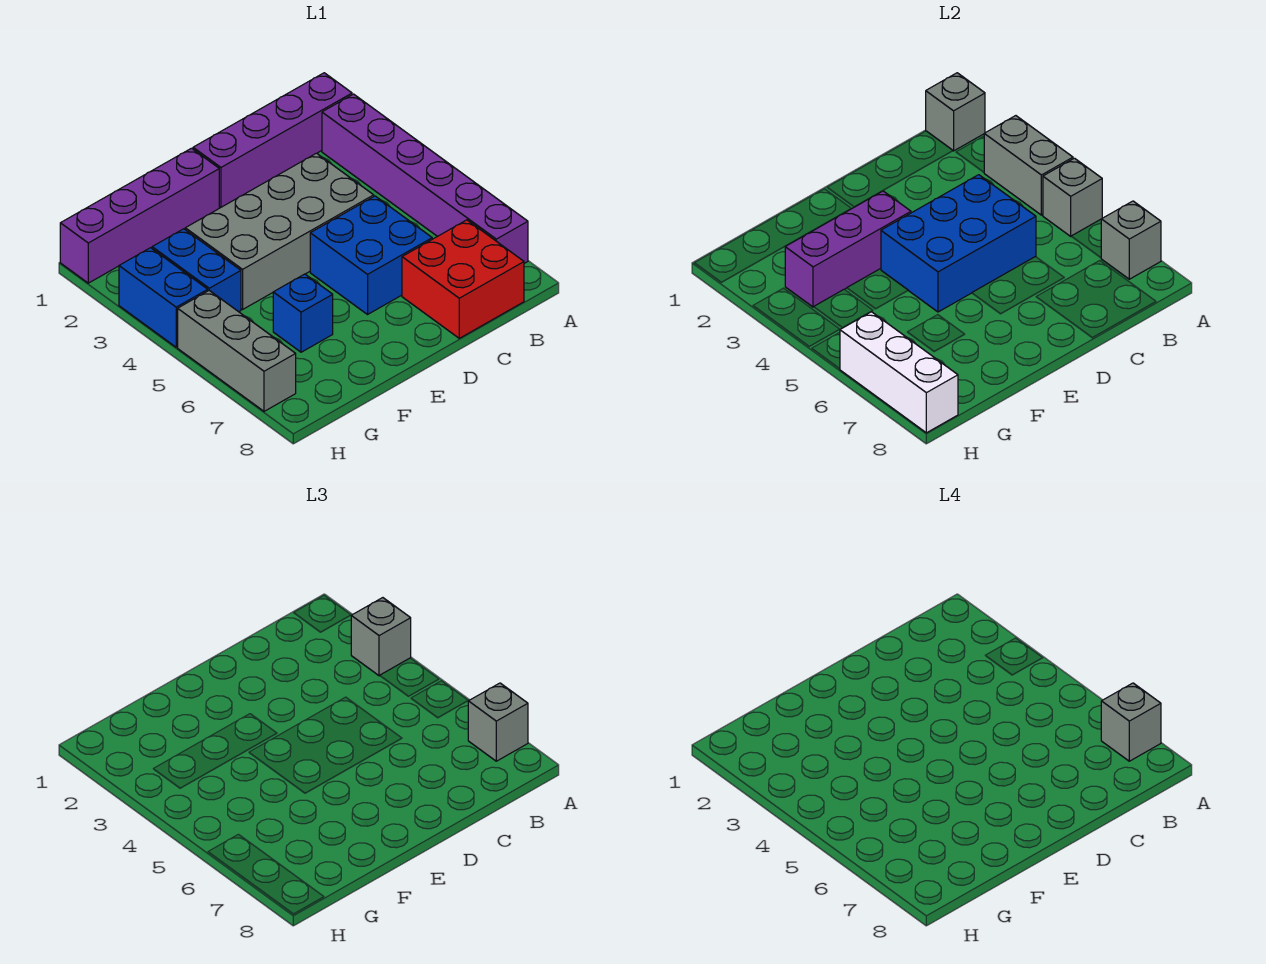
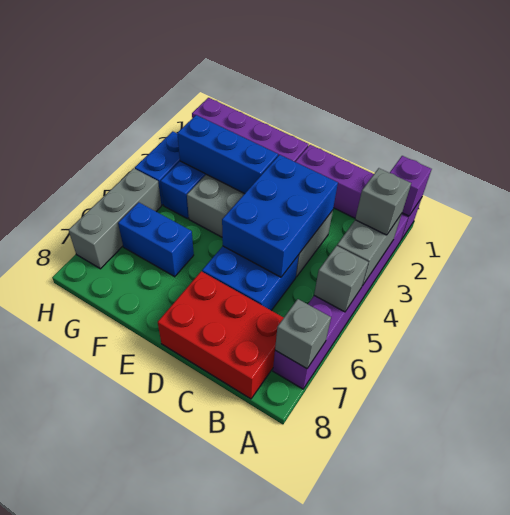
grey brick A1 level 2 -> purple brick A1 level 2
grey brick A7 level 3 -> none
grey brick A7 level 4 -> none
red brick B7:C8 level 1 -> red brick B7:D8 level 1
blue brick C4:E5 level 2 -> blue brick C3:D5 level 2
purple brick E3:G3 level 2 -> blue brick E3:G3 level 2
blue brick F6 level 1 -> blue brick F6:G6 level 1
white brick H6:H8 level 2 -> none

